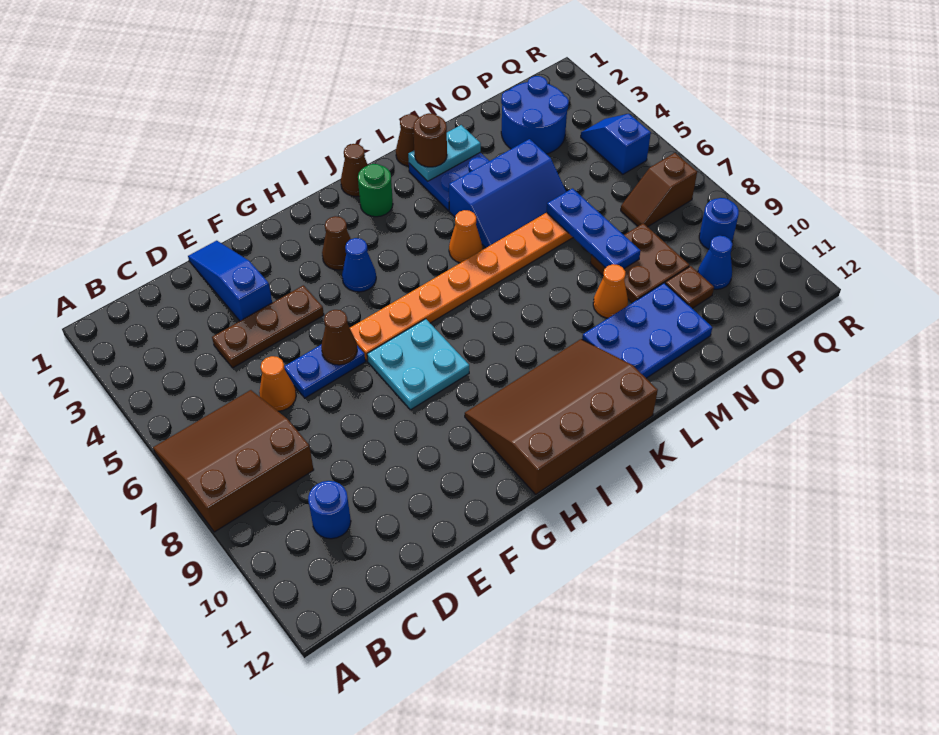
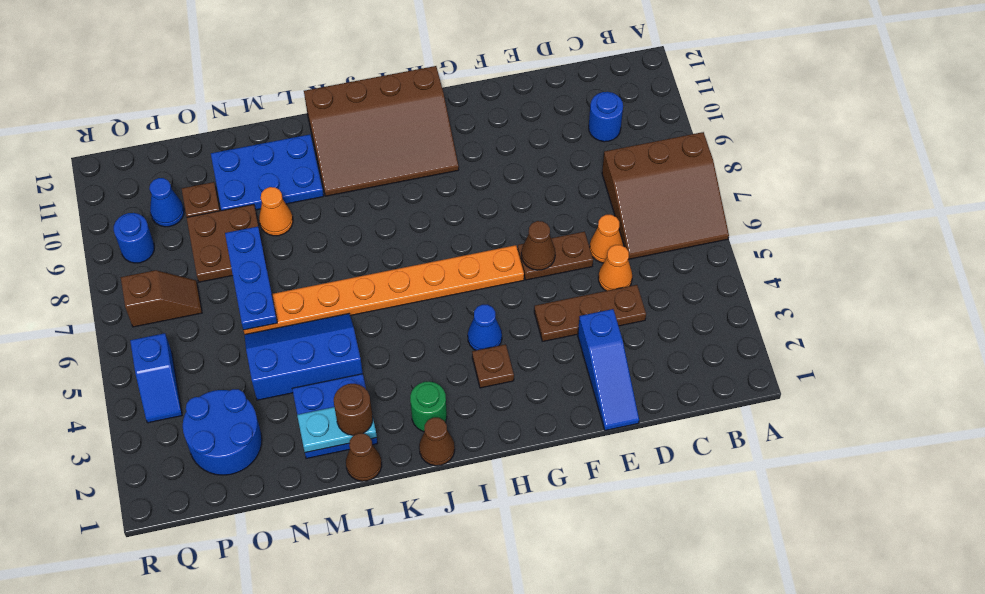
blue plate E6:F6 level 1 -> brown plate E6:F6 level 1
cyan plate G7:H8 level 1 -> none
brown cone H3 level 1 -> brown plate H3 level 1
orange cone K5 level 1 -> orange cone D5 level 1

